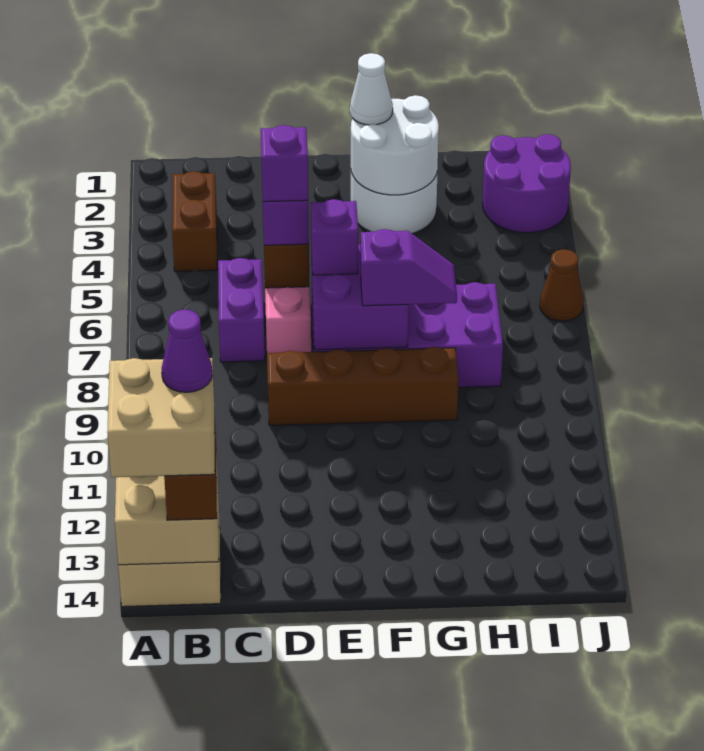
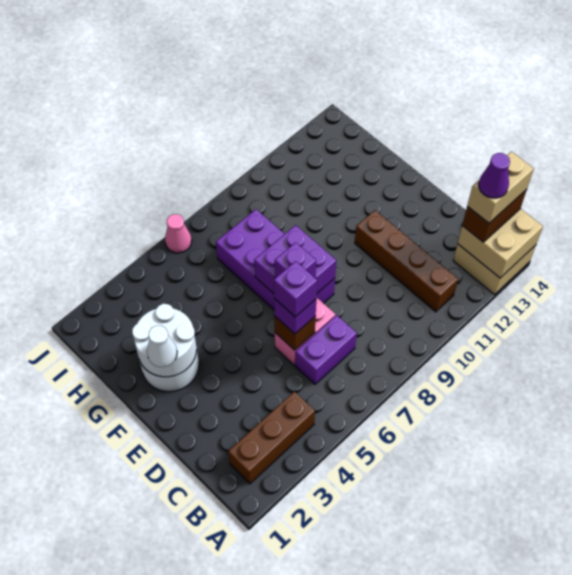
tan brick A13:B14 level 4 -> tan brick B13:B14 level 4
brown brick B3:B4 level 1 -> brown brick B2:B4 level 1
brown brick D9:G9 level 1 -> brown brick B11:E11 level 1
purple slope F8:G8 level 3 top F -> none
purple round brick I2:J3 level 1 -> none
brown cone J6 level 1 -> pink cone J6 level 1

